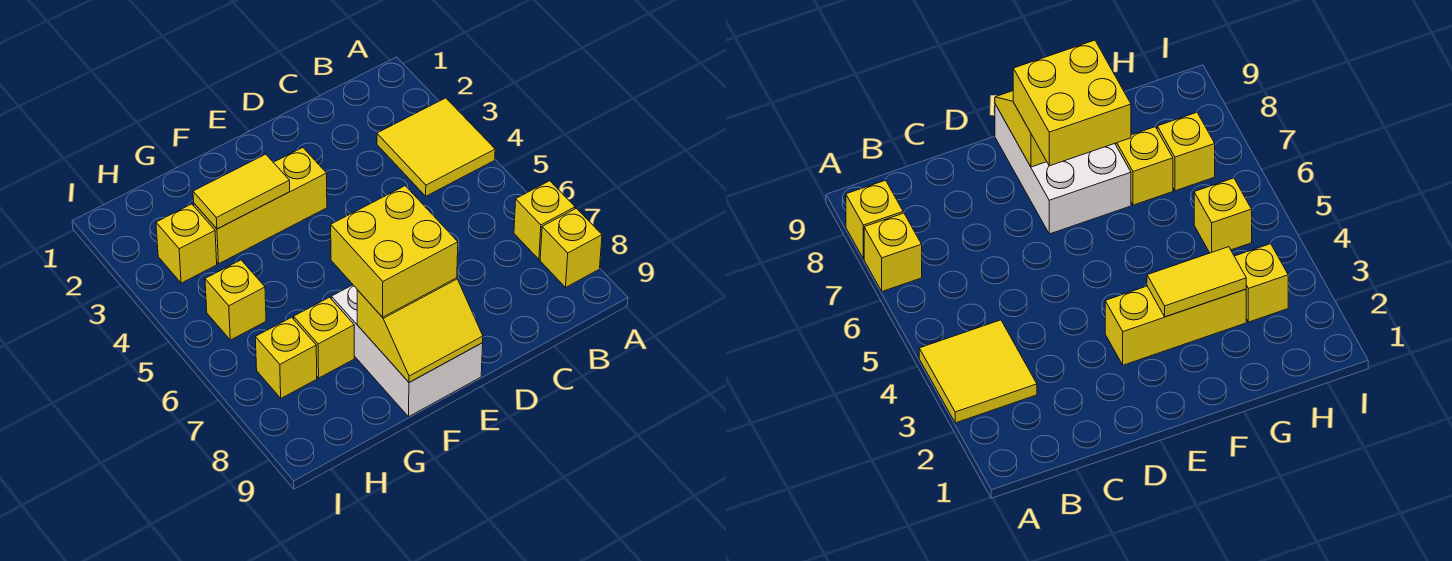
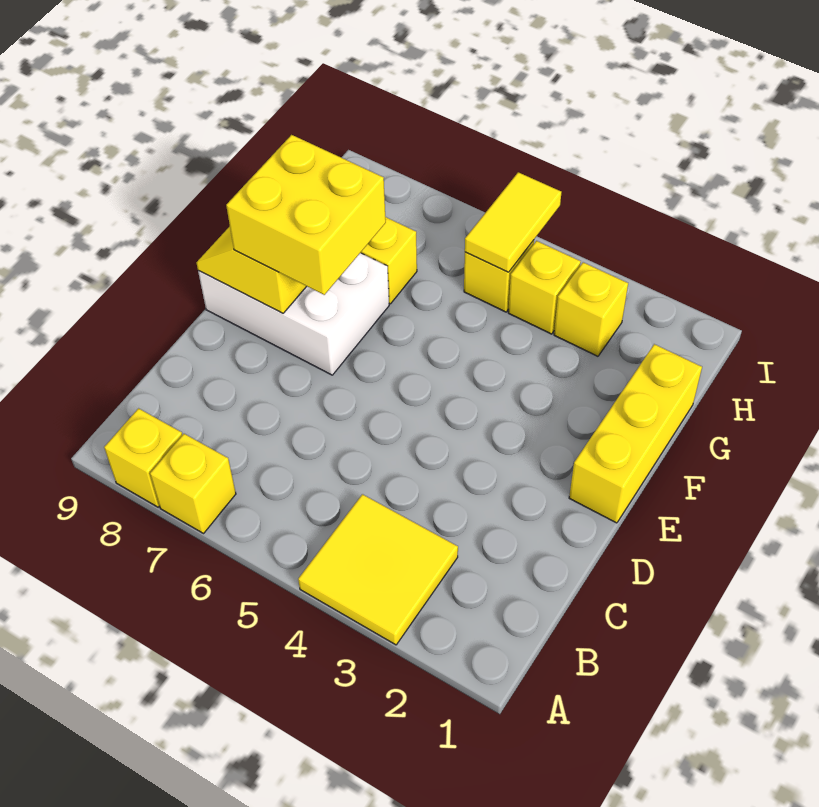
yellow brick E3:G3 level 1 -> yellow brick E1:G1 level 1
yellow tile F3:G3 level 2 -> yellow tile H5:I5 level 2
yellow brick H7 level 1 -> yellow brick H4 level 1

